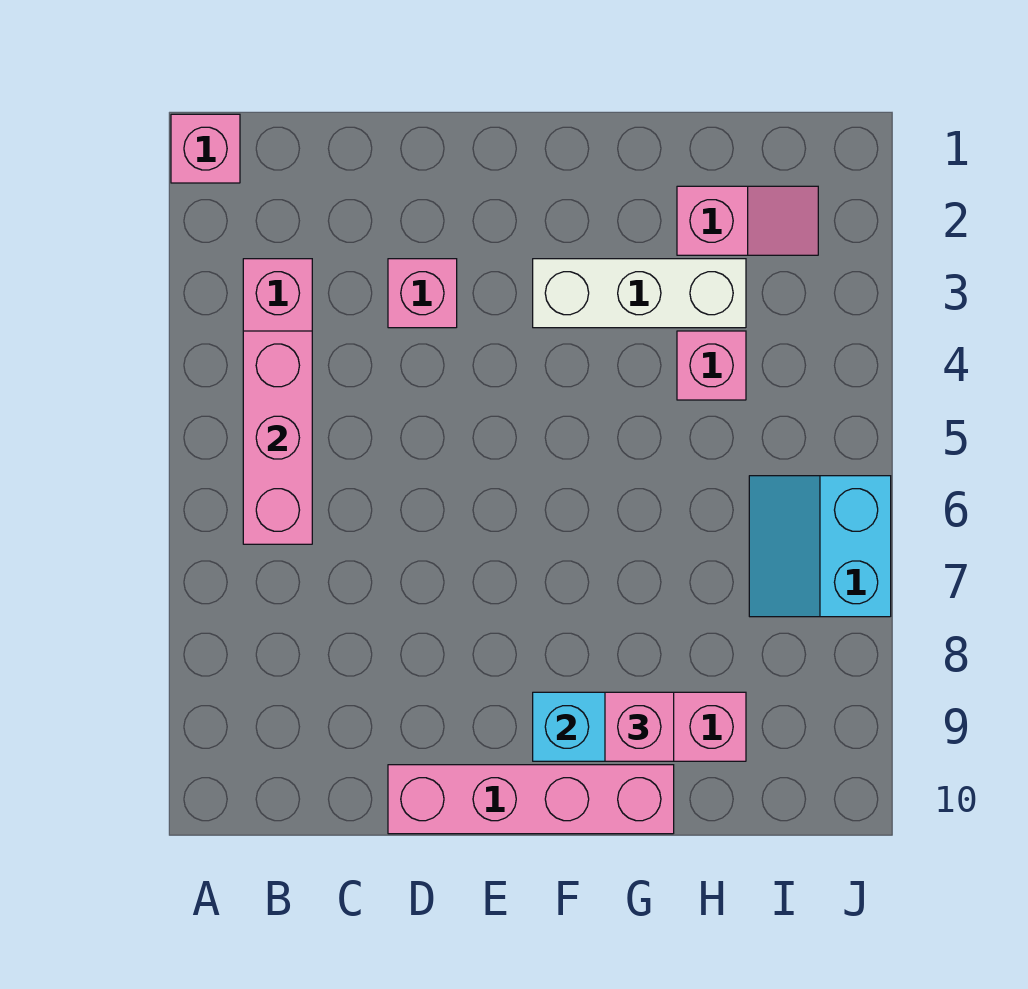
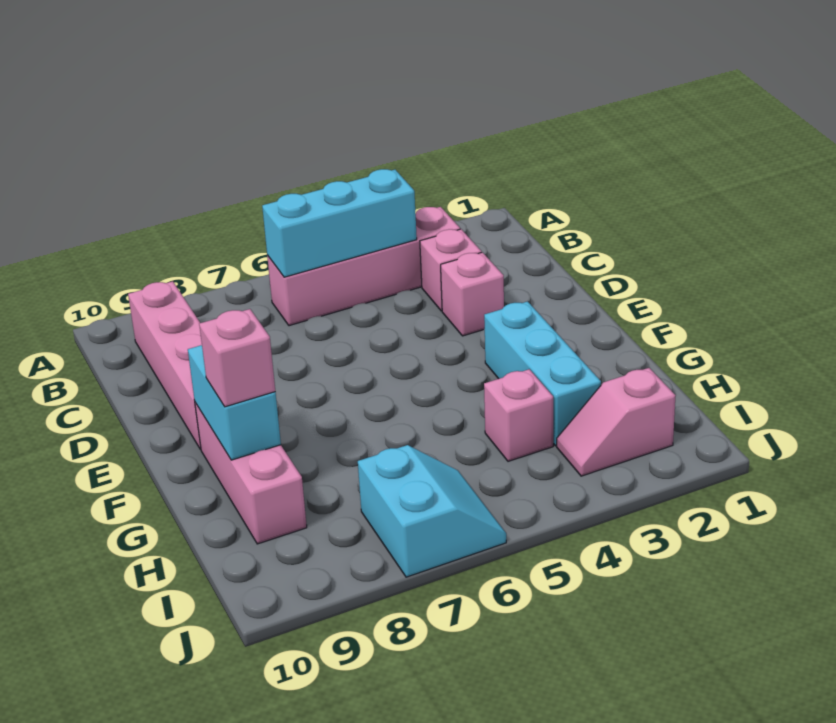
pink brick A1 level 1 -> pink brick C3 level 1
pink brick B4:B6 level 2 -> cyan brick B4:B6 level 2
pink brick D10:G10 level 1 -> pink brick B9:E9 level 1
white brick F3:H3 level 1 -> cyan brick F3:H3 level 1
pink slope H2:I2 level 1 top H -> pink slope I2:I3 level 1 top 2
cyan slope I6:J7 level 1 top J -> cyan slope I6:J7 level 1 top 7

